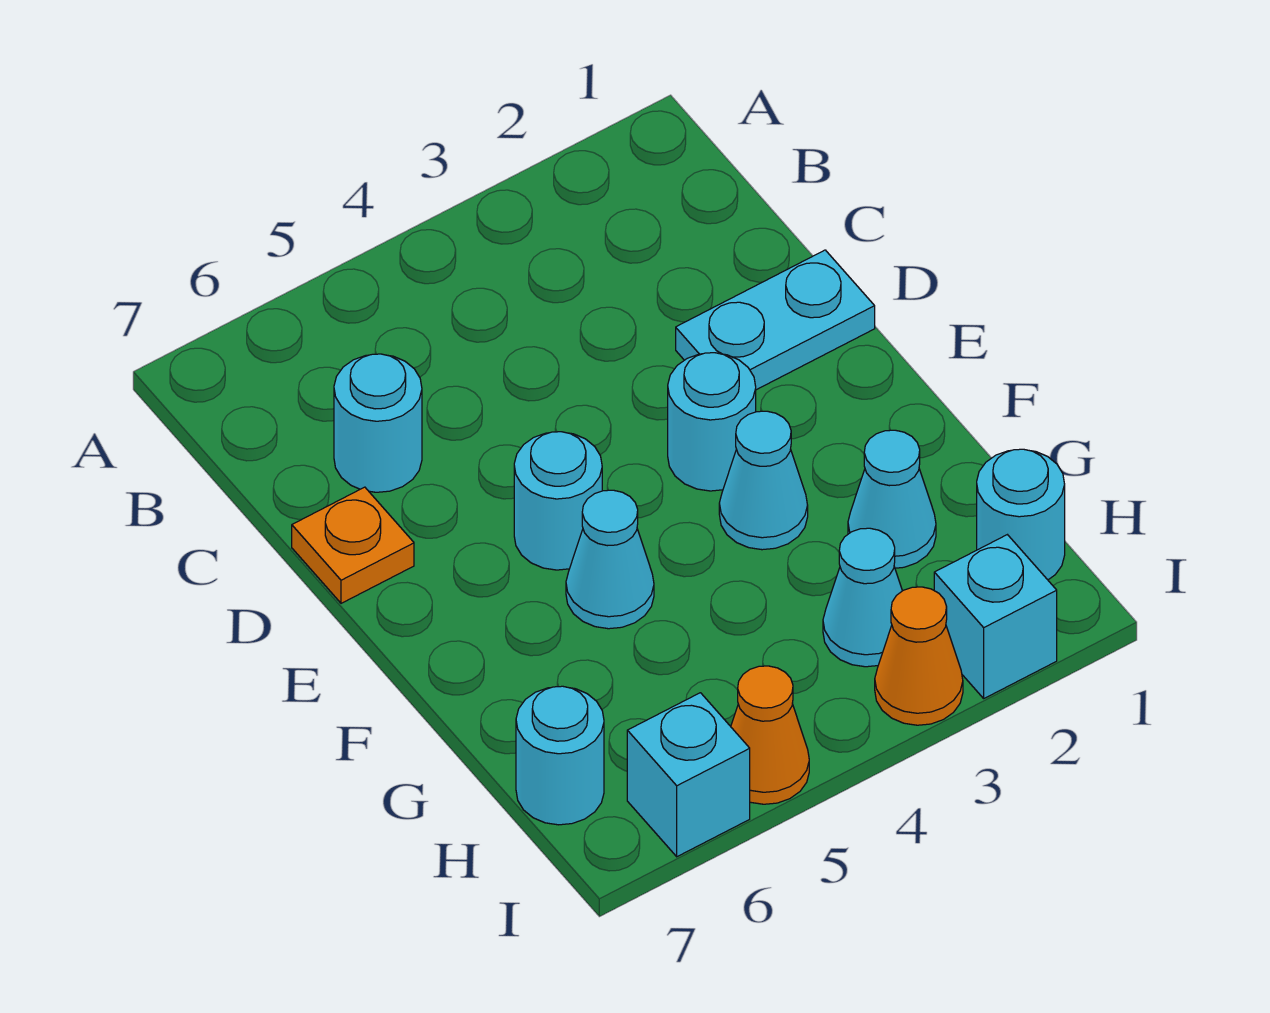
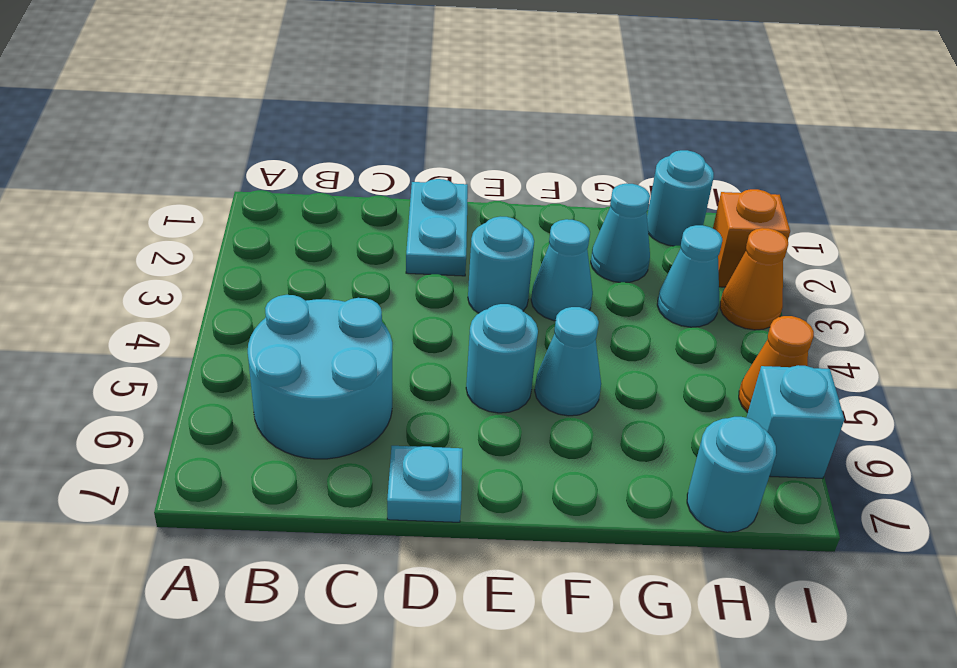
cyan round brick C6 level 1 -> cyan round brick B5:C6 level 1
orange plate D7 level 1 -> cyan plate D7 level 1
cyan brick I2 level 1 -> orange brick I2 level 1

